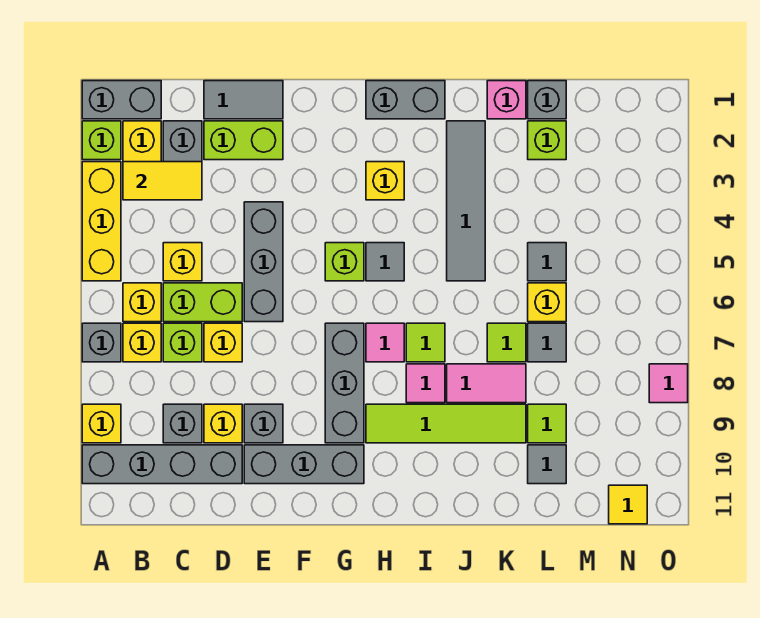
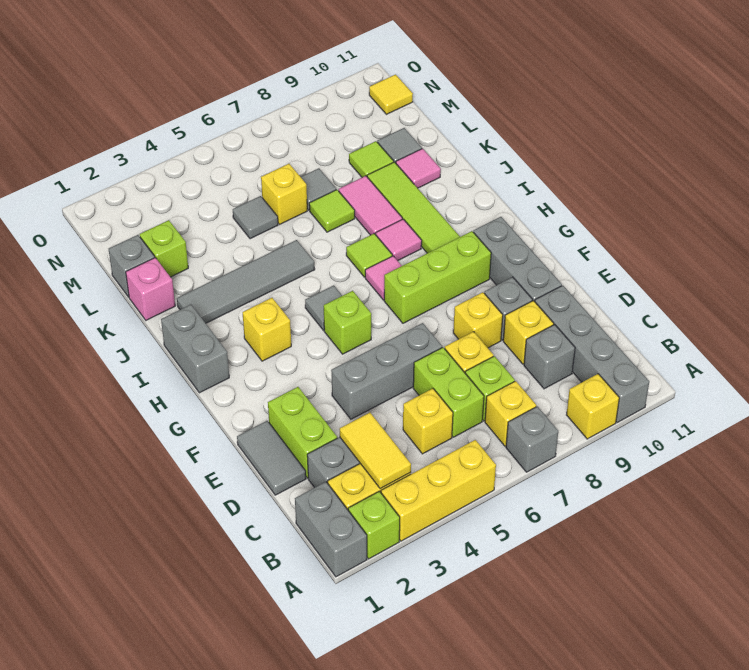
yellow brick B6 level 1 -> yellow brick E8 level 1
grey brick G7:G9 level 1 -> lime brick G7:G9 level 1
pink tile O8 level 1 -> pink tile K10 level 1

